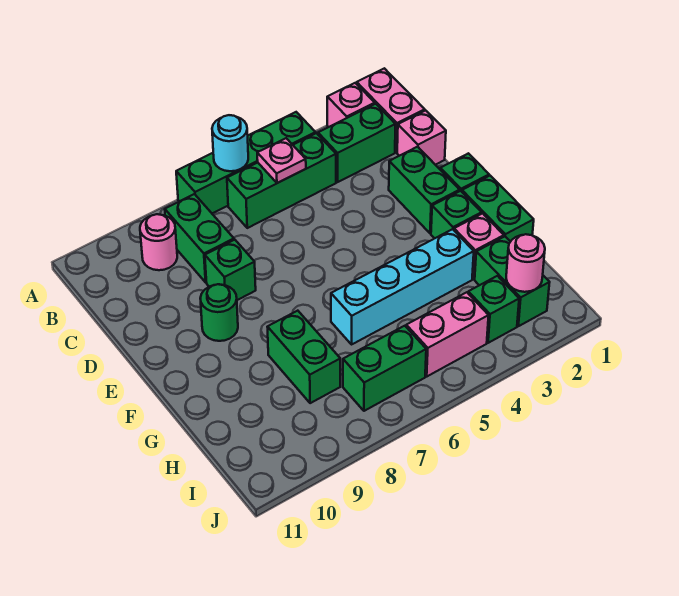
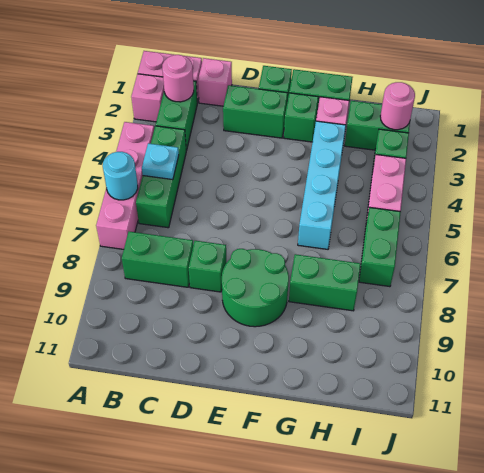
green brick A4:A7 level 1 -> pink brick A4:A7 level 1
pink plate B5 level 2 -> cyan plate B5 level 2
pink round brick B9 level 1 -> pink round brick B2 level 2
green round brick E9 level 1 -> green round brick E8:F9 level 1

